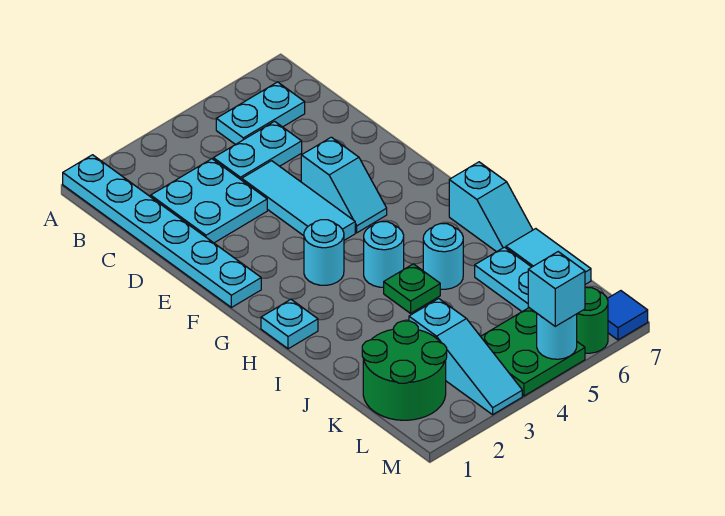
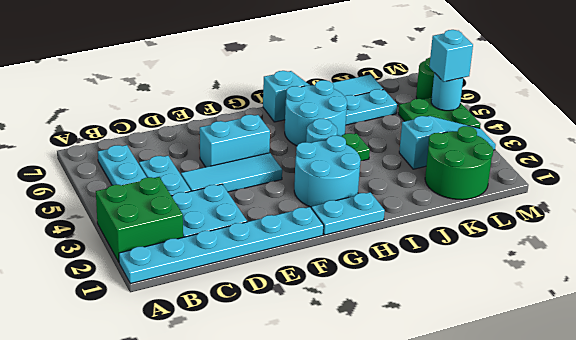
none -> green brick A2:B3 level 1
cyan slope E5:F5 level 1 top E -> cyan brick E5:F5 level 1
cyan round brick G3 level 1 -> cyan round brick G2:H3 level 1
cyan plate H1 level 1 -> cyan plate G1:H1 level 1
cyan round brick I5 level 1 -> cyan round brick H5:I6 level 1
blue tile M7 level 1 -> none

